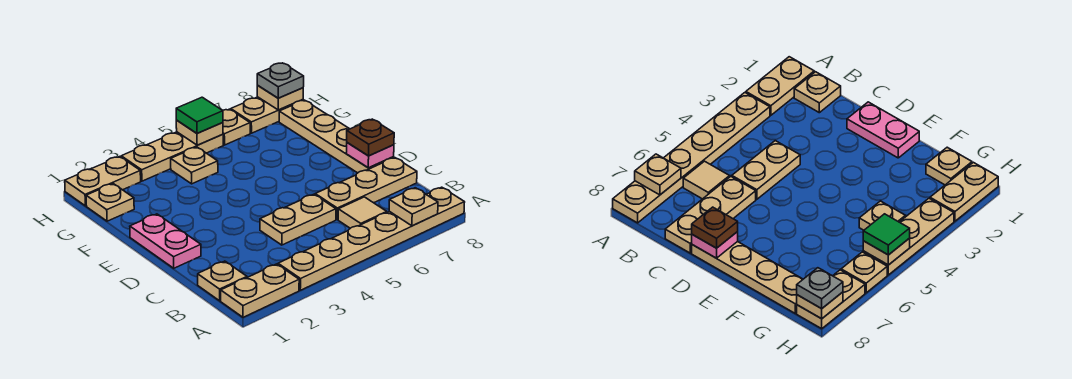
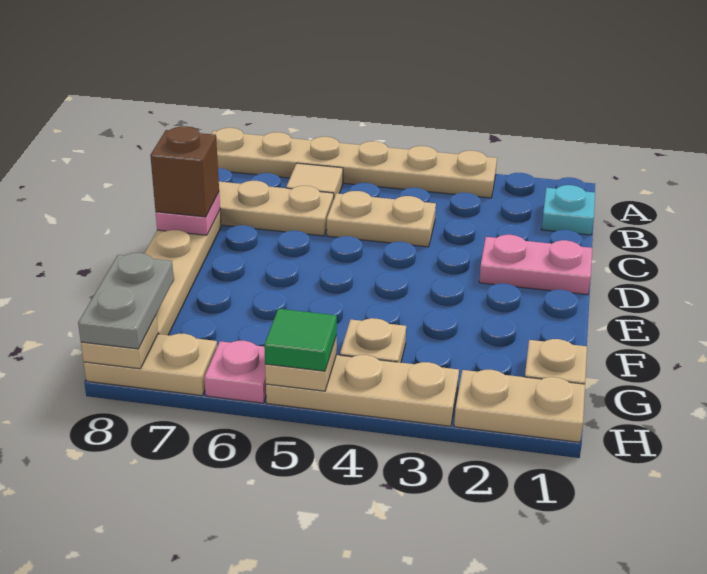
tan plate A1:A2 level 1 -> none
tan plate A7 level 2 -> none
tan plate B1 level 1 -> cyan plate B1 level 1
pink plate D1:E1 level 1 -> pink plate D1:D2 level 1
brown plate D8 level 3 -> brown brick D8 level 3
tan plate H6 level 1 -> pink plate H6 level 1
grey plate H8 level 3 -> grey plate G8:H8 level 3

